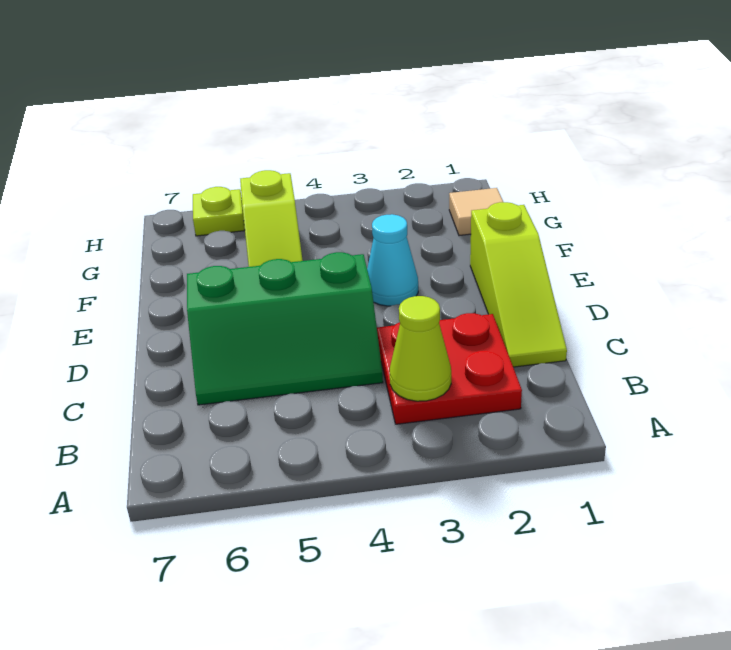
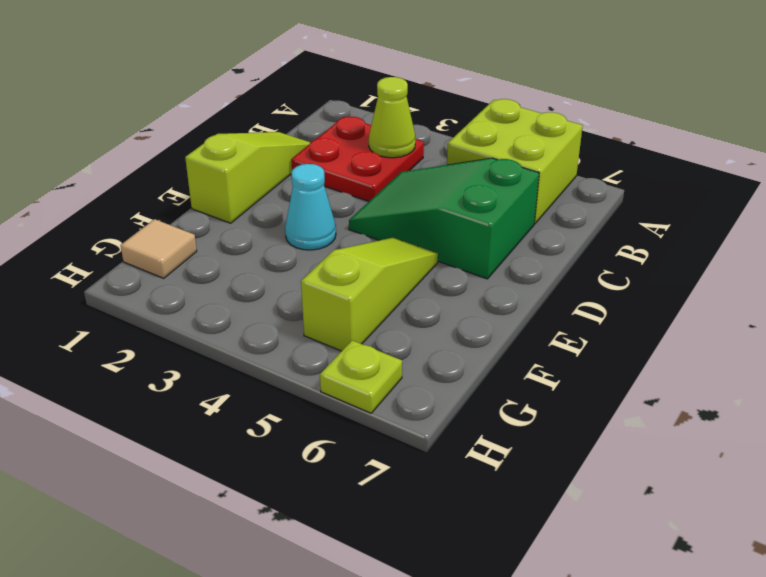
none -> lime brick A5:B6 level 1
green slope C4:D6 level 1 top D -> green slope C4:D6 level 1 top 6

